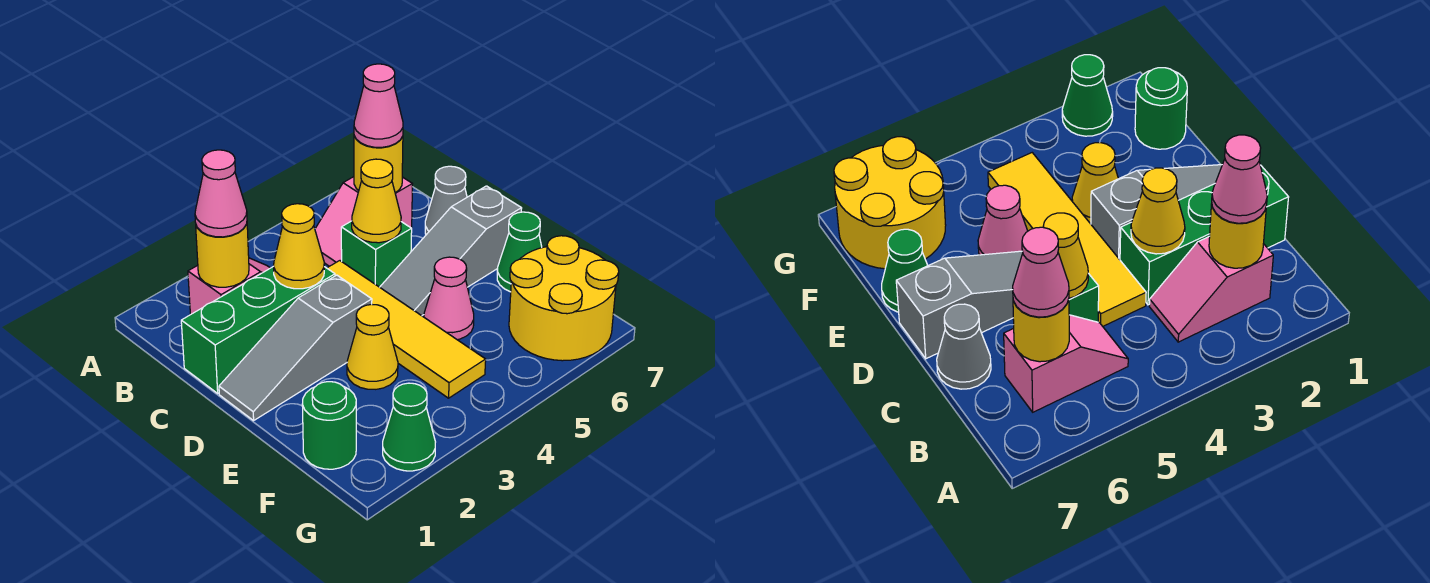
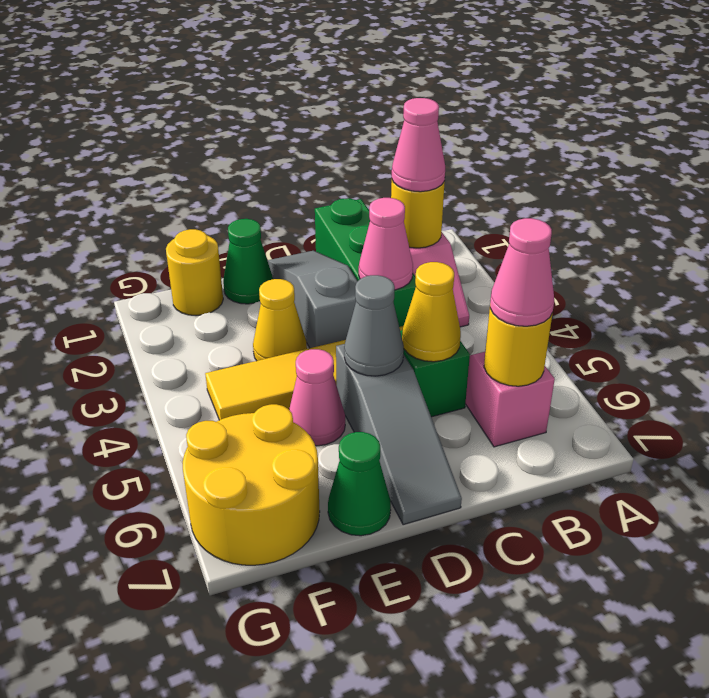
yellow cone C3 level 2 -> pink cone C3 level 2
grey cone C7 level 1 -> grey cone D5 level 2
grey slope D5:D7 level 1 top 7 -> grey slope D5:D7 level 1 top 5
green round brick F1 level 1 -> yellow round brick F1 level 1
green cone G2 level 1 -> green cone E1 level 1

